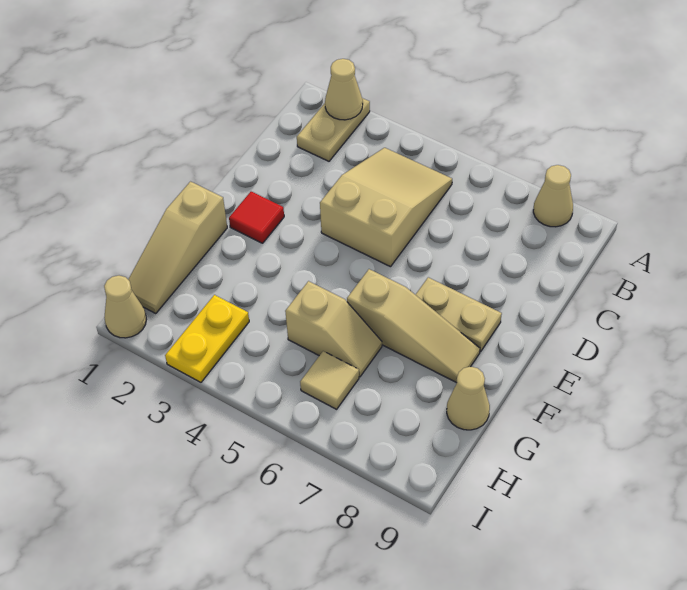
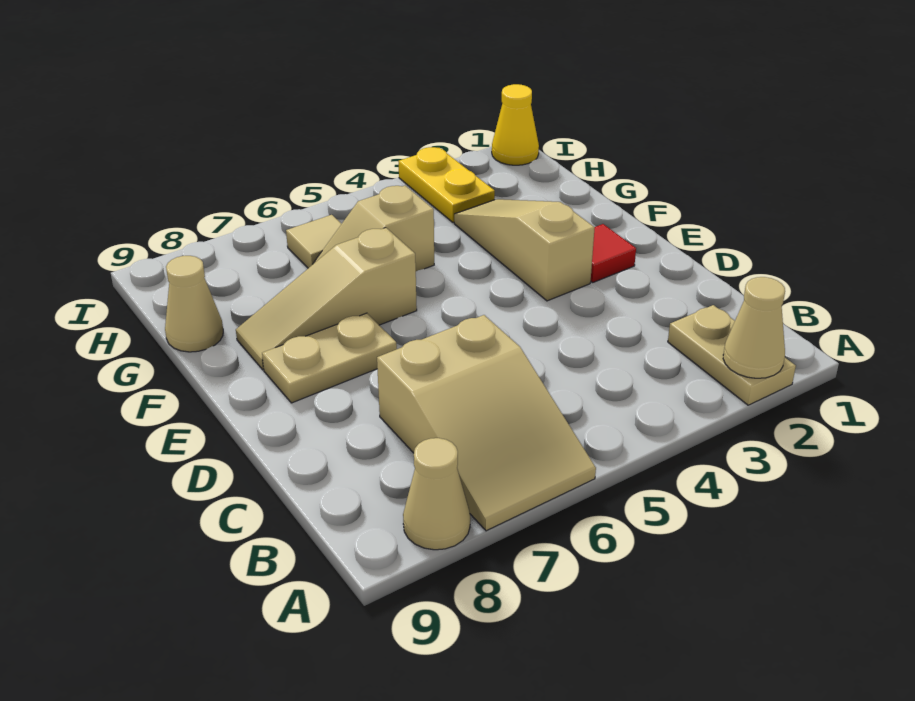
tan slope B4:D5 level 1 top D -> tan slope A6:C7 level 1 top C
tan slope F1:H1 level 1 top F -> tan slope E3:G3 level 1 top E
tan cone I1 level 1 -> yellow cone I1 level 1

